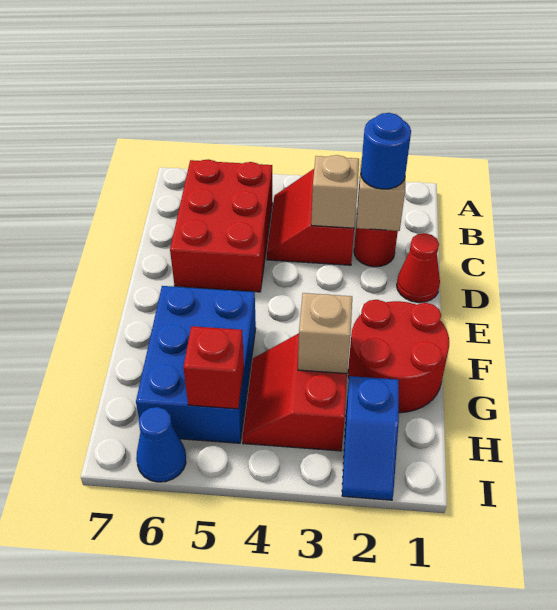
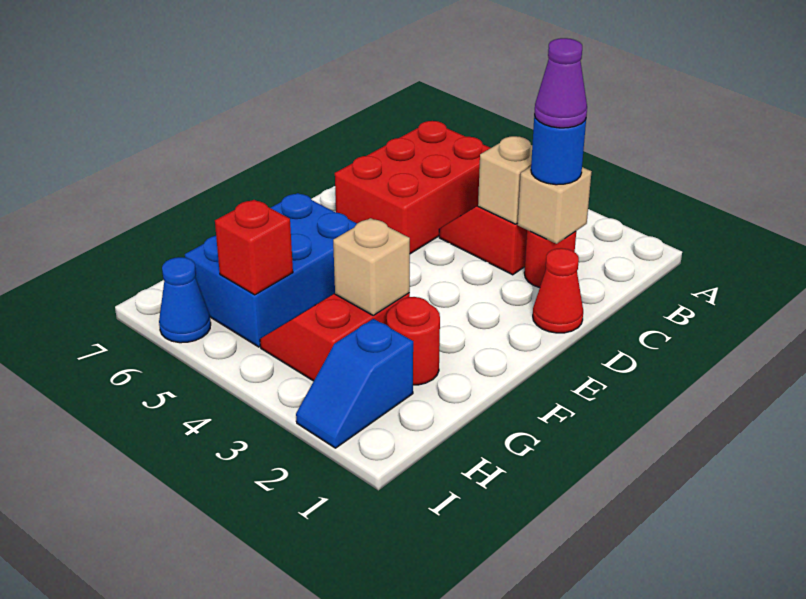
none -> purple cone C2 level 4
red round brick F1:G2 level 1 -> red round brick G2 level 1

